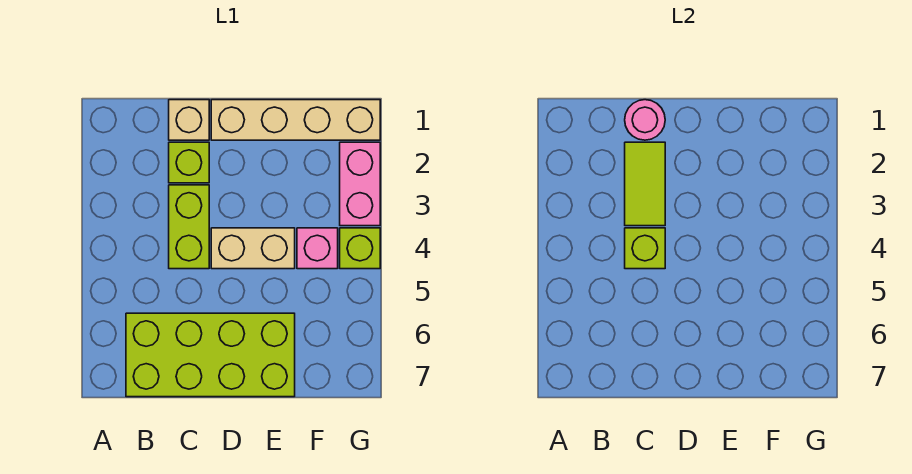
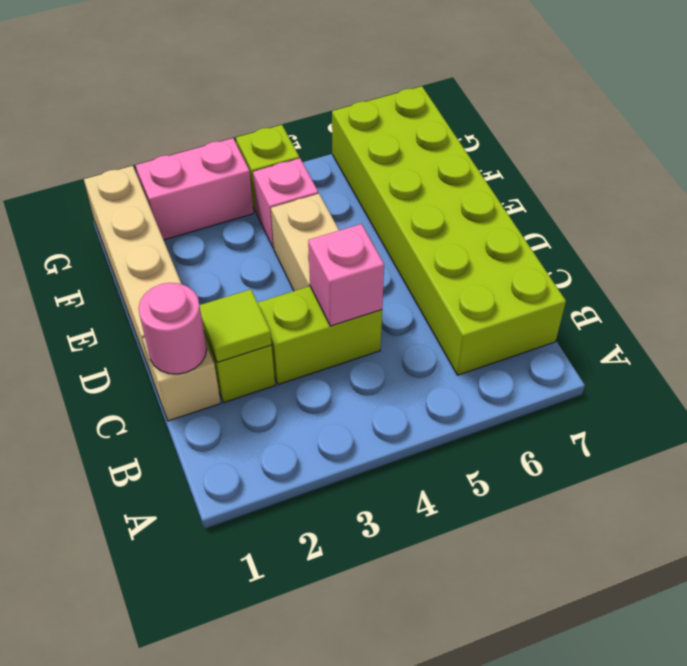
lime brick B6:E7 level 1 -> lime brick B6:G7 level 1
lime tile C2:C3 level 2 -> lime tile C2 level 2
lime brick C4 level 2 -> pink brick C4 level 2

